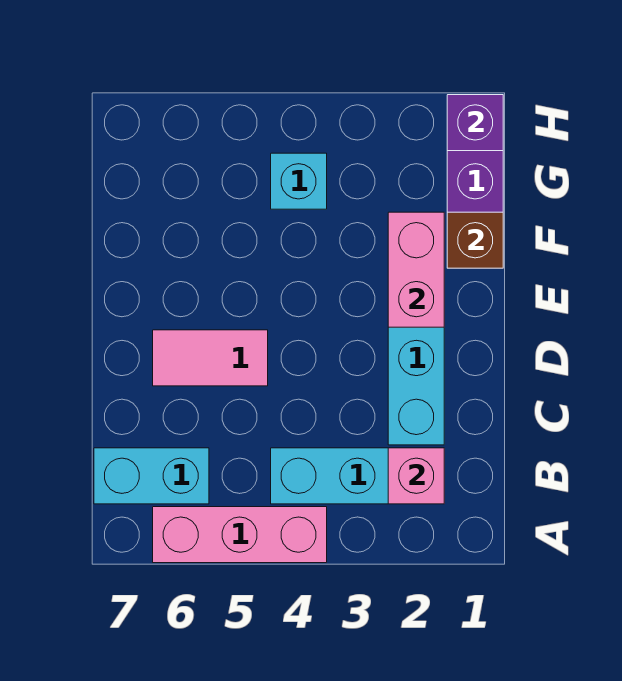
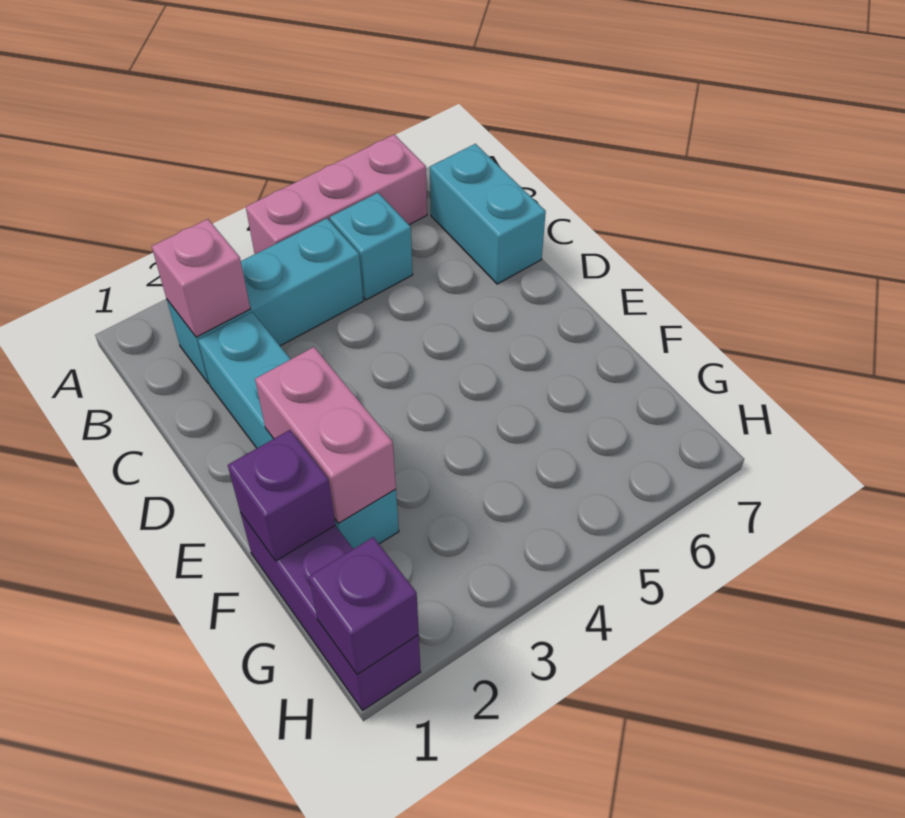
cyan brick B6:B7 level 1 -> cyan brick B7:C7 level 1
pink tile D5:D6 level 1 -> none
brown brick F1 level 2 -> purple brick F1 level 2
cyan brick G4 level 1 -> cyan brick B5 level 1

